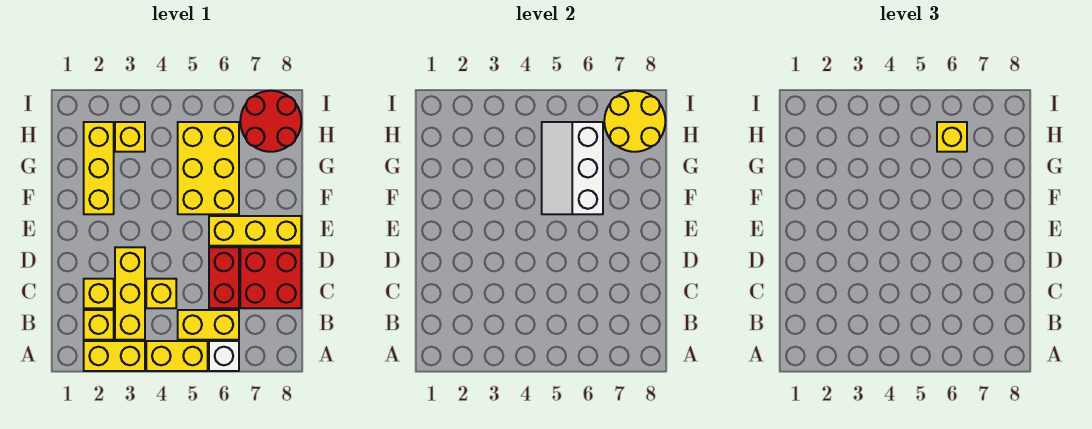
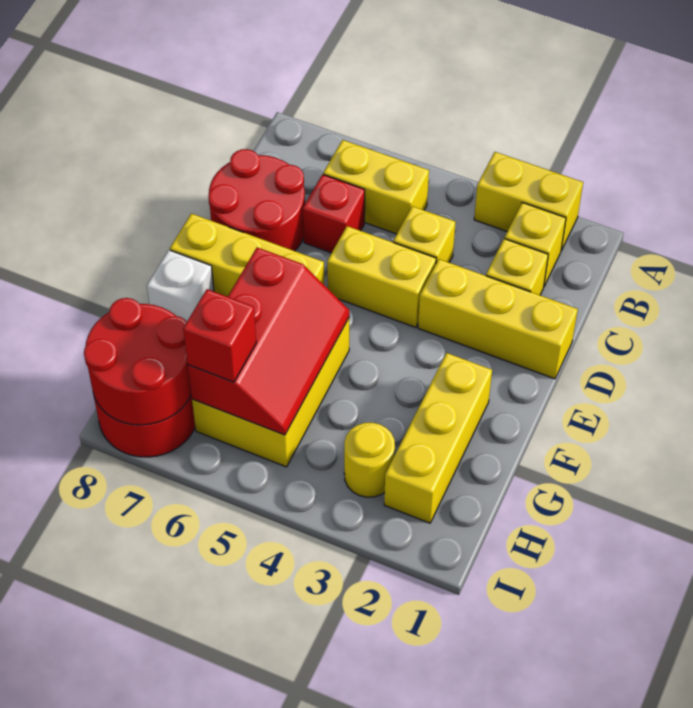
yellow brick A4:A5 level 1 -> yellow brick D4:D5 level 1
white brick A6 level 1 -> white brick F8 level 1
yellow brick B3:D3 level 1 -> yellow brick D1:D3 level 1
red brick C6:D6 level 1 -> red brick C6 level 1
red brick C7:D8 level 1 -> red round brick C7:D8 level 1
white slope F5:H6 level 2 top 6 -> red slope F5:H6 level 2 top 6
yellow brick H3 level 1 -> yellow round brick H3 level 1
yellow brick H6 level 3 -> red brick H6 level 3
yellow round brick H7:I8 level 2 -> red round brick H7:I8 level 2

